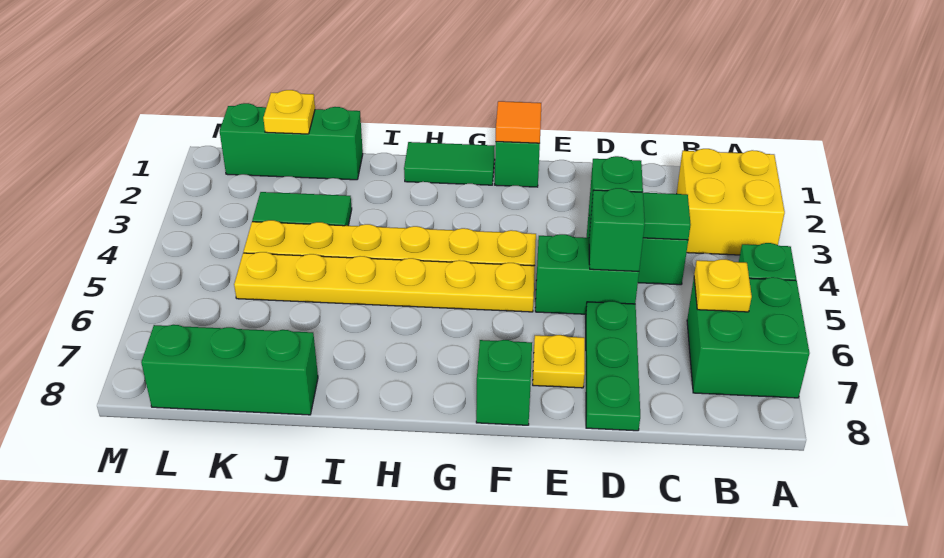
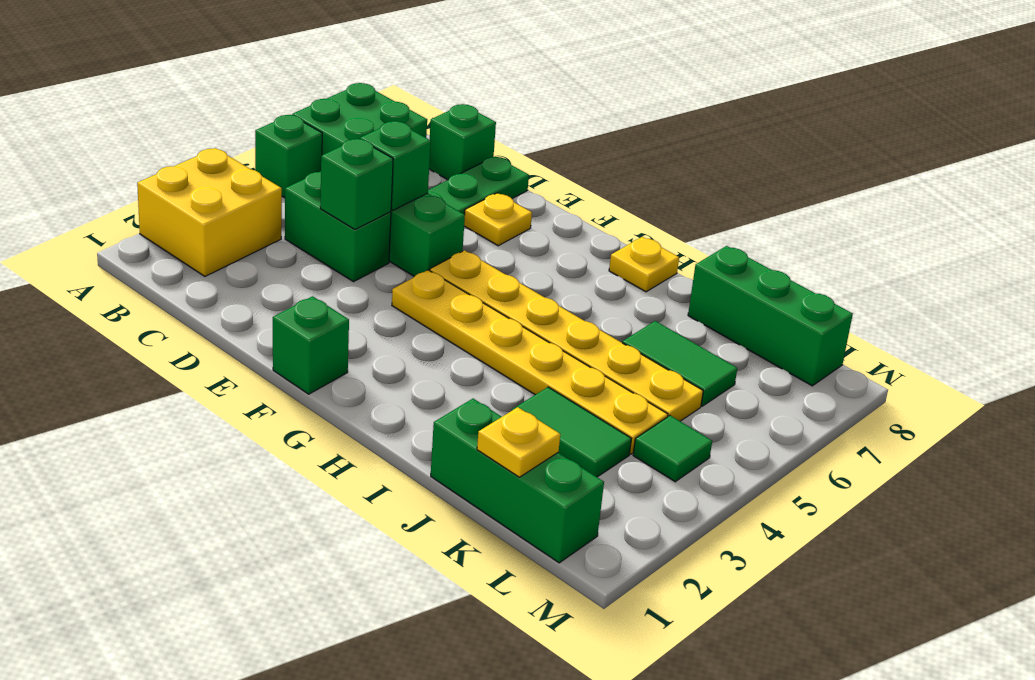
yellow plate B6 level 2 -> yellow plate H8 level 1
green tile C4 level 2 -> green tile L4 level 1
orange tile F1 level 2 -> none
green brick F8 level 1 -> green brick C8 level 1
green tile G1:H1 level 1 -> green tile J6:K6 level 1

